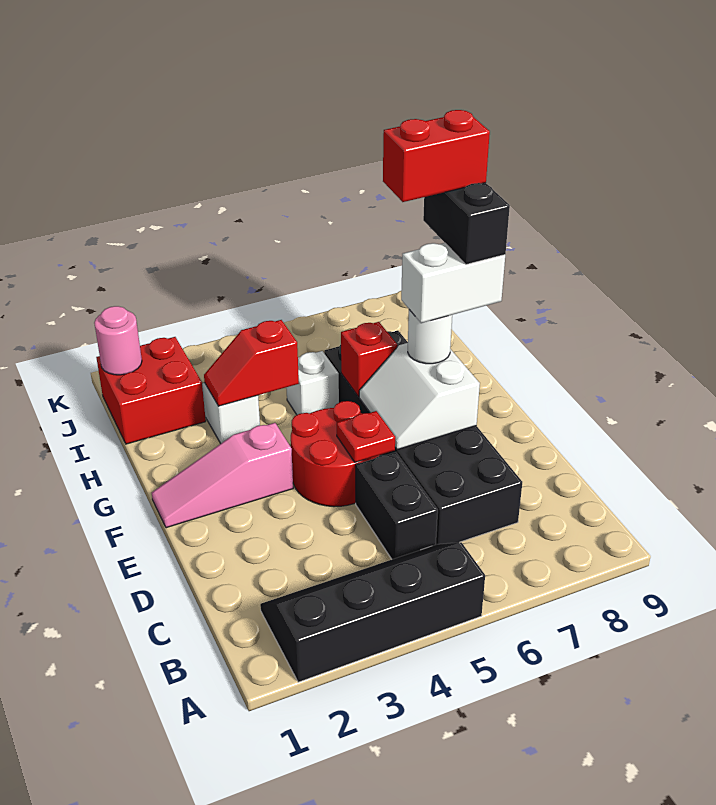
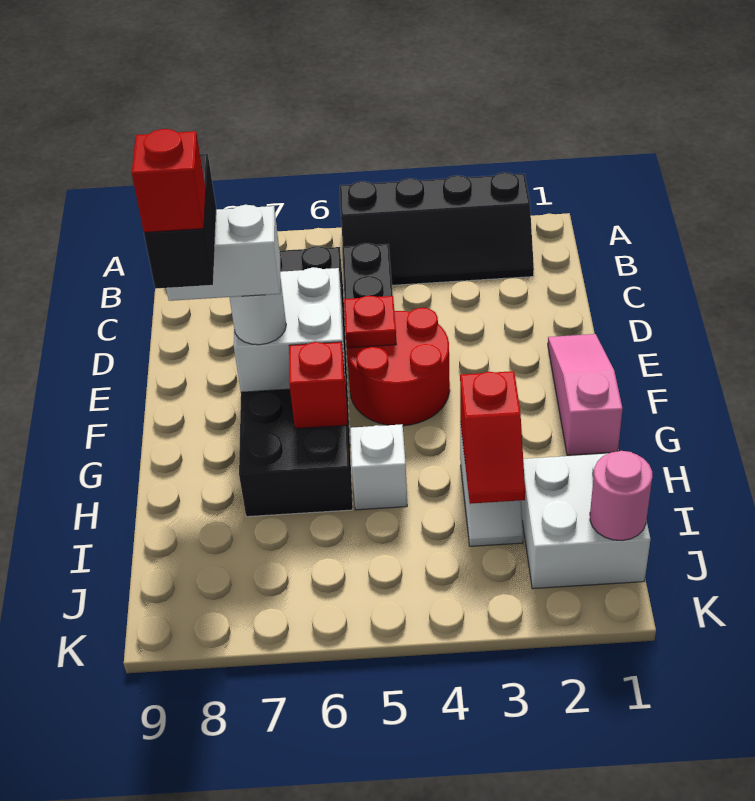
white slope E6:F7 level 2 top 7 -> white brick E6:F7 level 2
pink slope F1:F3 level 1 top 3 -> pink slope E1:G1 level 1 top G
red brick G7:G8 level 6 -> red brick G8 level 6
red slope H3:H4 level 2 top 4 -> red slope H3:I3 level 2 top H
red brick I1:J2 level 1 -> white brick I1:J2 level 1

